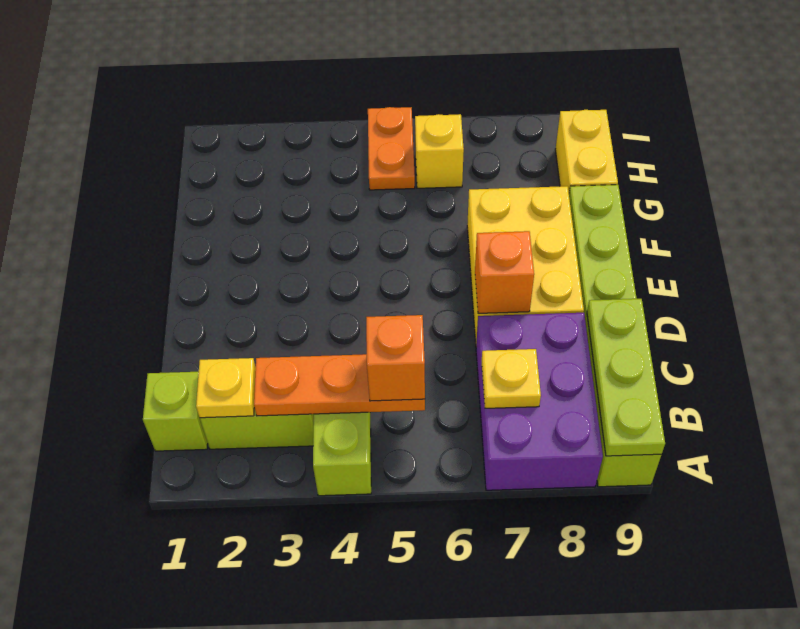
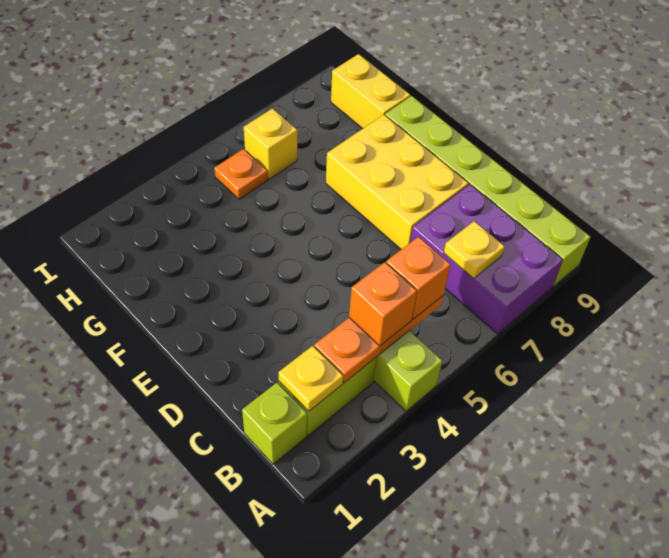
lime plate A9:C9 level 2 -> none
orange brick D7 level 2 -> orange brick B4 level 3
orange plate H5:I5 level 1 -> orange plate H5 level 1

